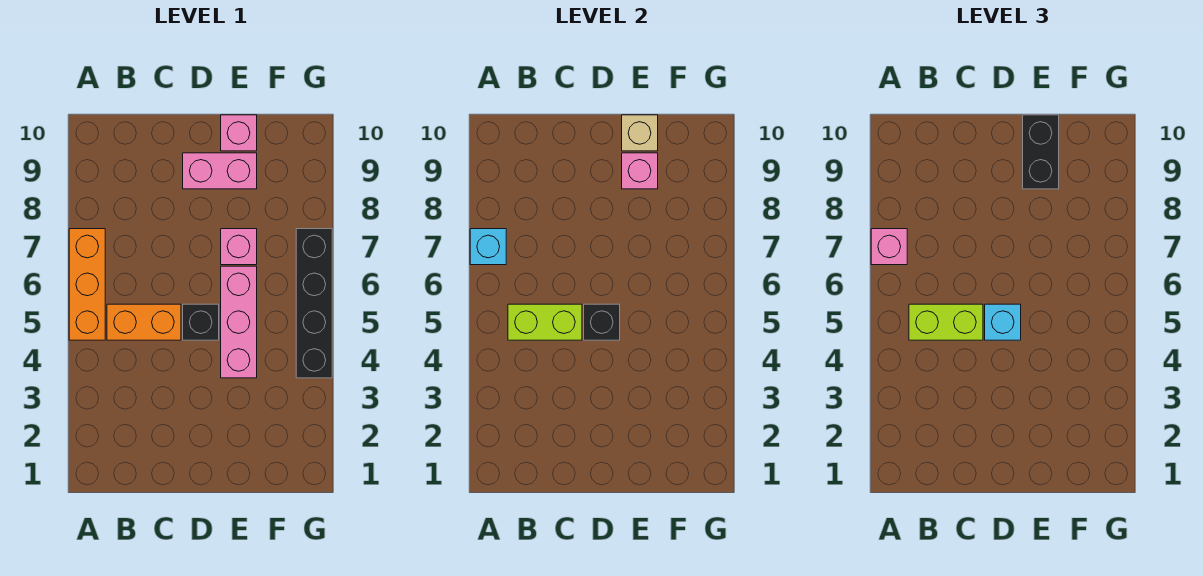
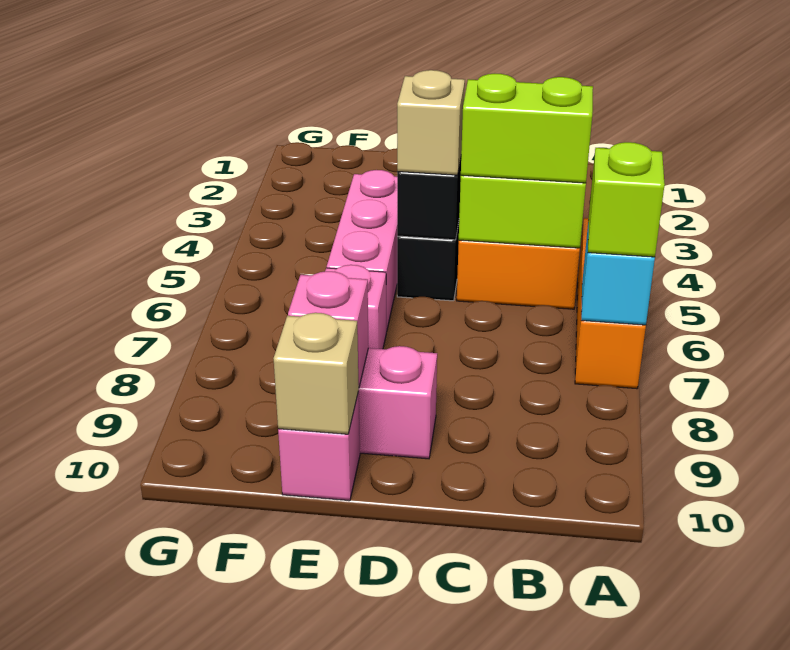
pink brick A7 level 3 -> lime brick A7 level 3
cyan brick D5 level 3 -> tan brick D5 level 3
black brick E9:E10 level 3 -> none
black brick G4:G7 level 1 -> none

